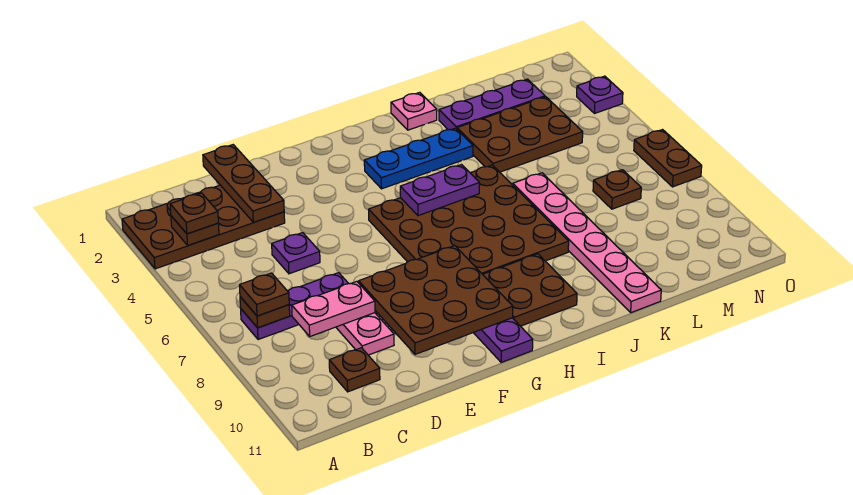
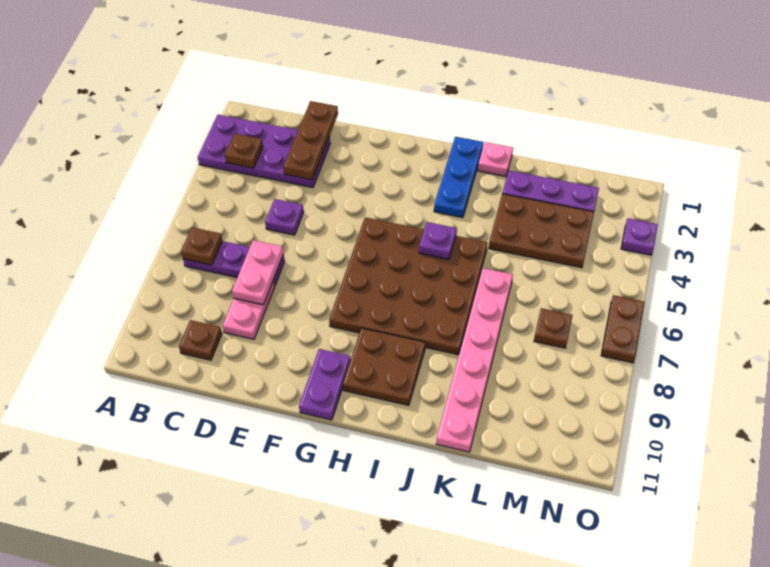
brown plate A2:D3 level 1 -> purple plate A2:D3 level 1
brown plate B3 level 3 -> none
brown plate B7 level 3 -> none
pink plate C8:D8 level 2 -> pink plate D7:D8 level 2
brown plate E8:G10 level 2 -> none
blue plate H3:J3 level 1 -> blue plate I1:I3 level 1
purple plate H5:I5 level 2 -> purple plate I5 level 2

